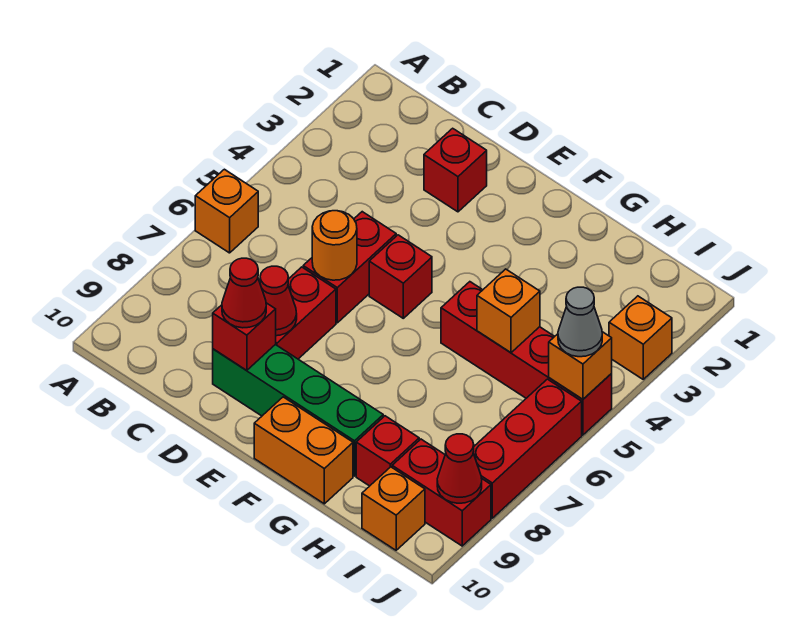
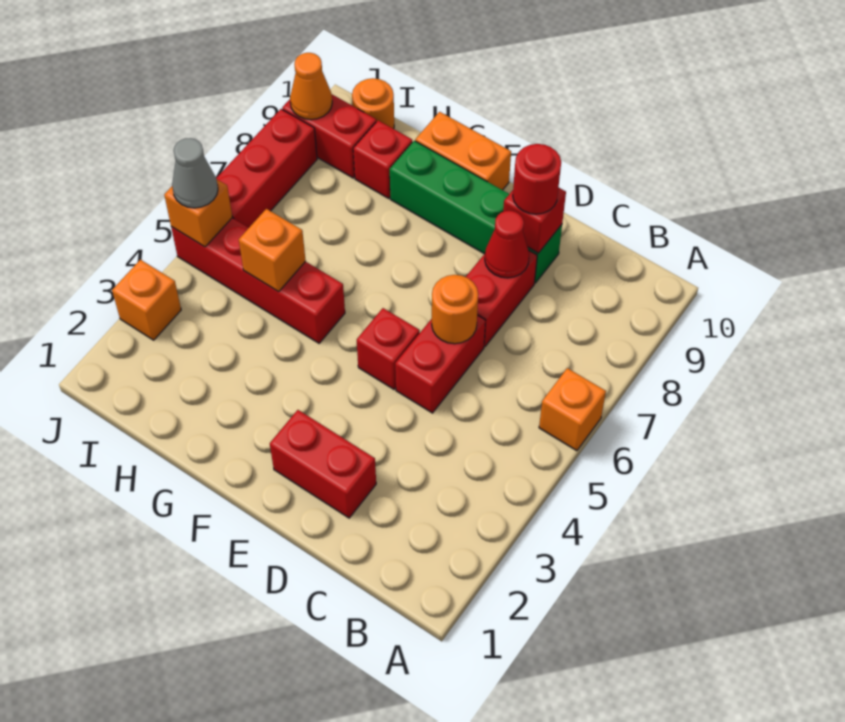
red brick D2 level 1 -> red brick D2:E2 level 1
red cone D9 level 3 -> red round brick D9 level 3
orange brick I10 level 1 -> orange round brick I10 level 1
red cone J9 level 2 -> orange cone J9 level 2

